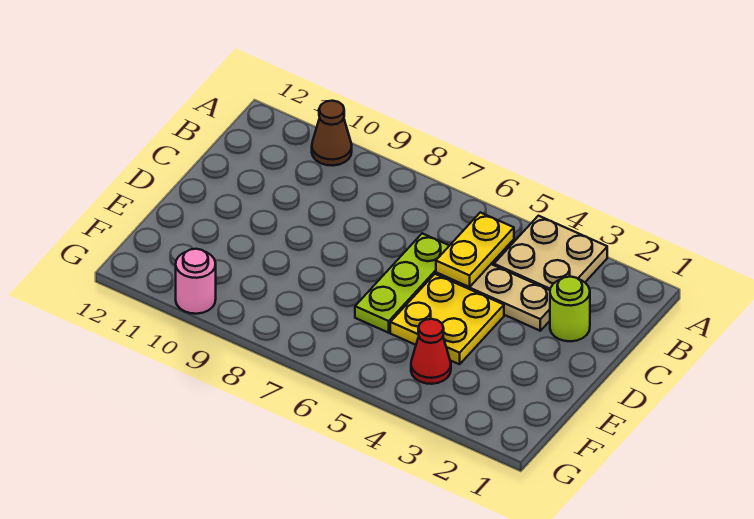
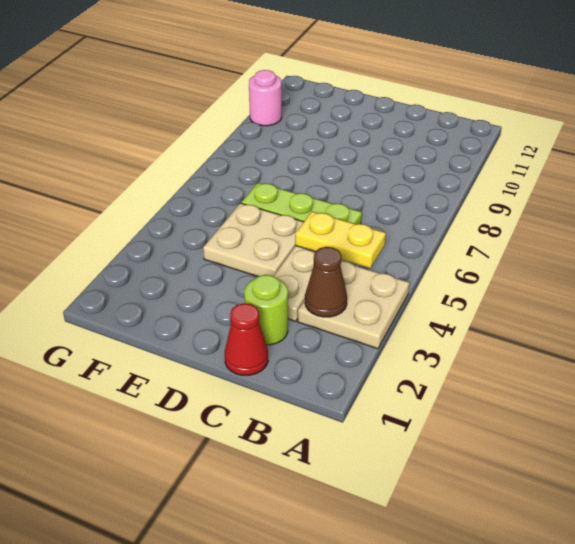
brown cone A10 level 1 -> brown cone B3 level 2
yellow plate D4:E5 level 1 -> tan plate D4:E5 level 1
red cone F4 level 1 -> red cone C1 level 1

